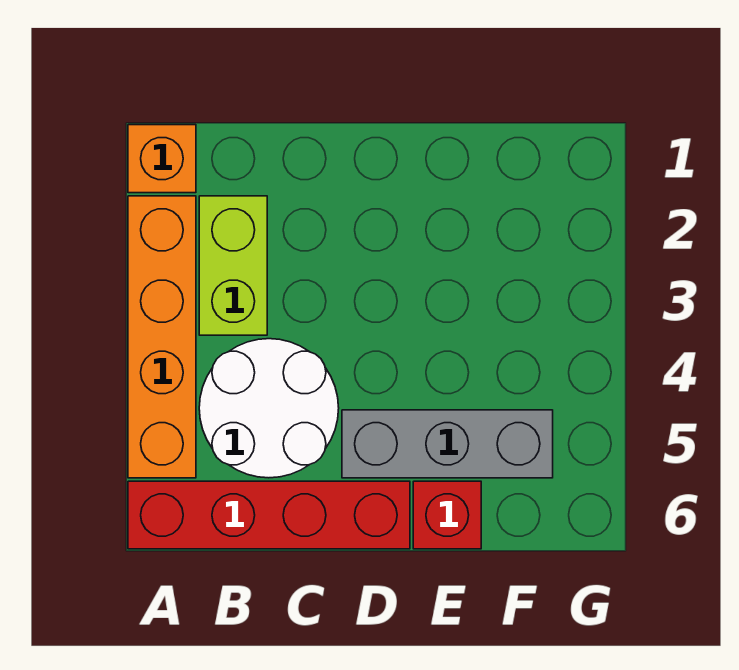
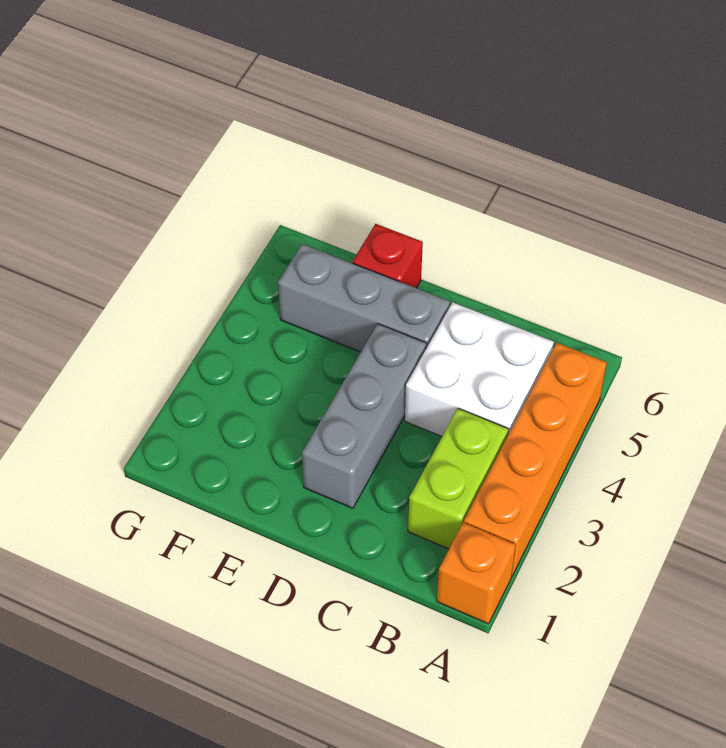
red brick A6:D6 level 1 -> none
white round brick B4:C5 level 1 -> white brick B4:C5 level 1
none -> grey brick D2:D4 level 1

